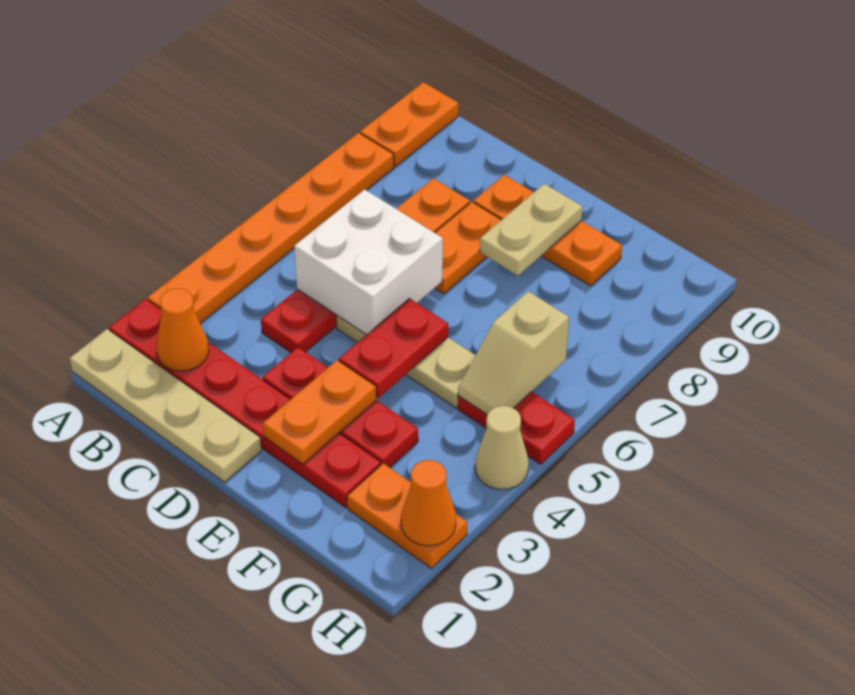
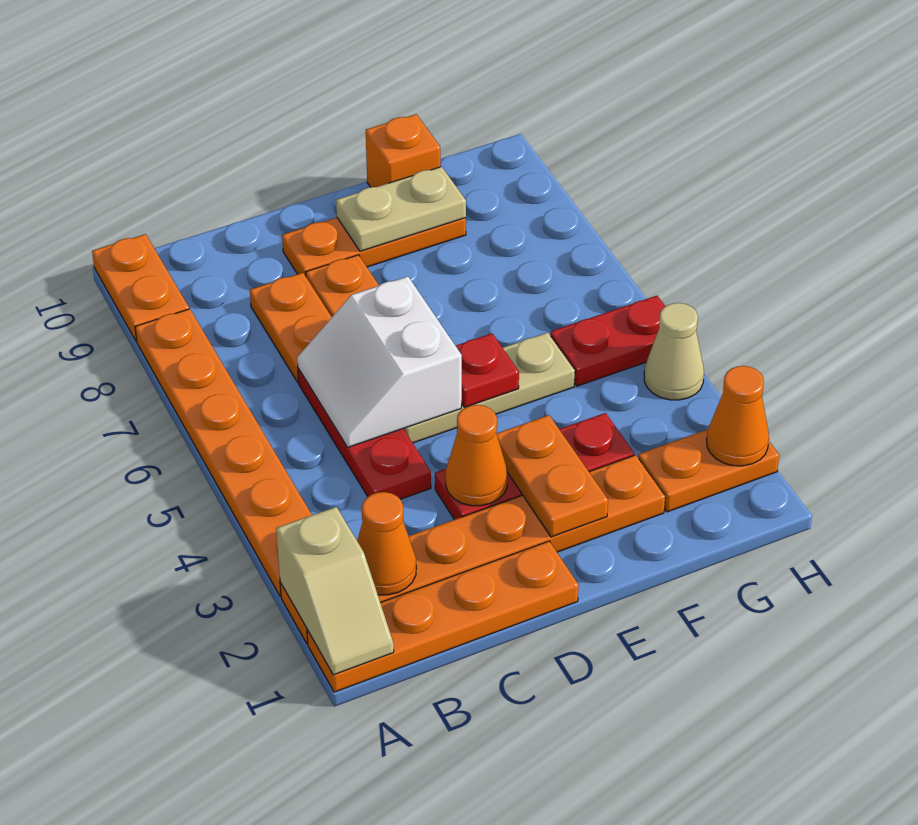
tan plate A1:D1 level 1 -> orange plate A1:D1 level 1
red plate A2:F2 level 1 -> orange plate A2:F2 level 1
white brick C5:D6 level 2 -> white slope C5:D6 level 2 top D
none -> orange cone D3 level 2
red plate E4:E5 level 2 -> red plate E5 level 2
tan plate E8:E9 level 2 -> tan plate E9:F9 level 2
none -> orange brick F10 level 1
tan slope G5:G6 level 2 top 6 -> tan slope A1:A2 level 2 top 2

